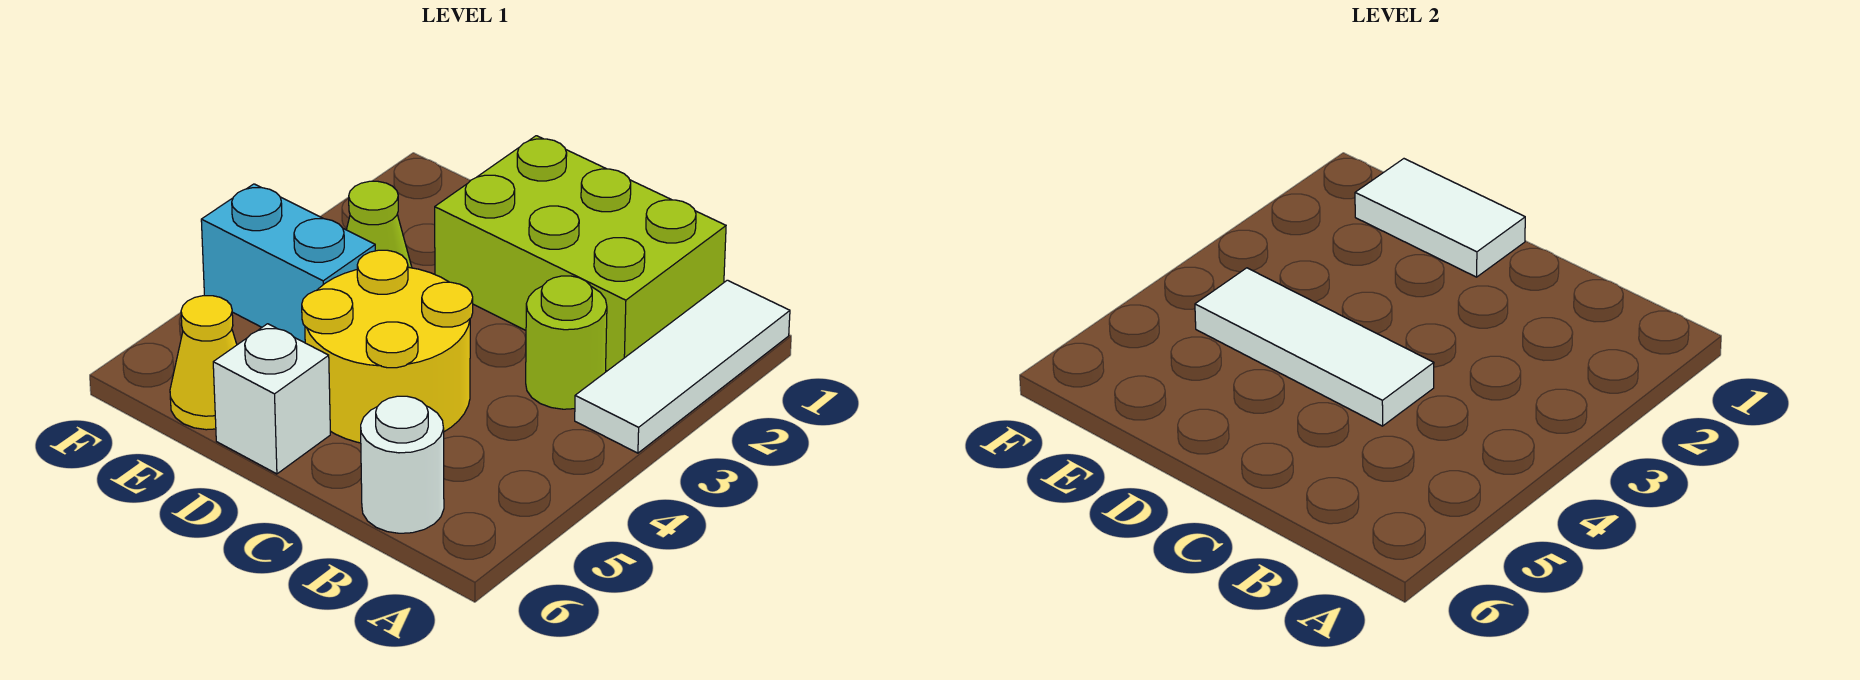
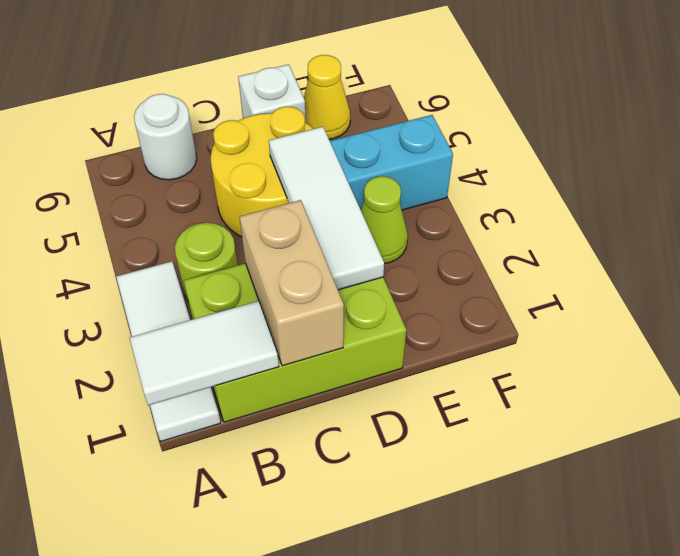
none -> tan brick C1:C2 level 2
white tile C4:E4 level 2 -> white tile D2:D4 level 2
white tile D1:E1 level 2 -> white tile A1:B1 level 2

